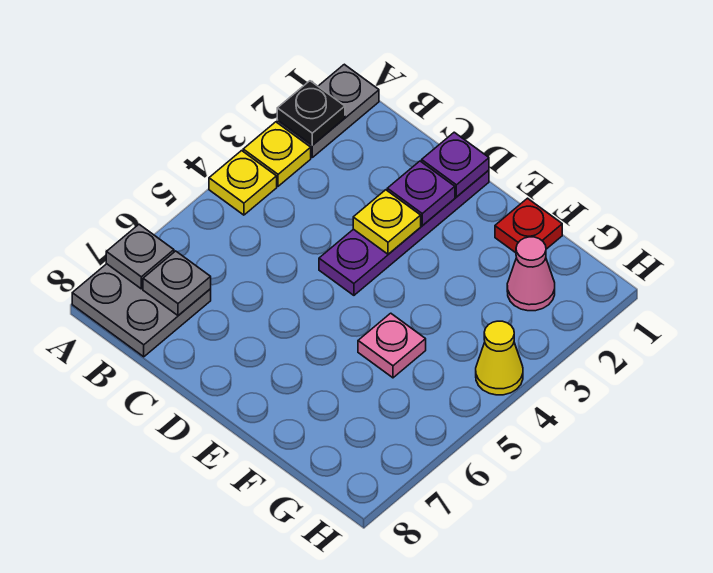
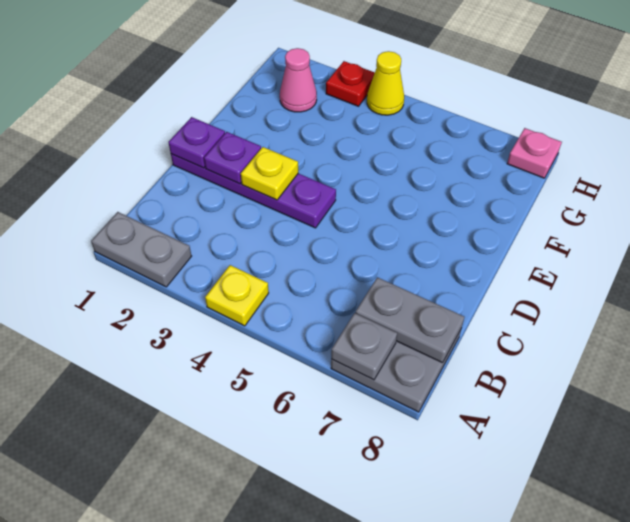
black plate A2 level 2 -> none
yellow plate A3 level 1 -> none
grey plate B7 level 2 -> grey plate B7:B8 level 2
red plate F1 level 1 -> red plate H3 level 1
pink plate F5 level 1 -> pink plate H8 level 1

